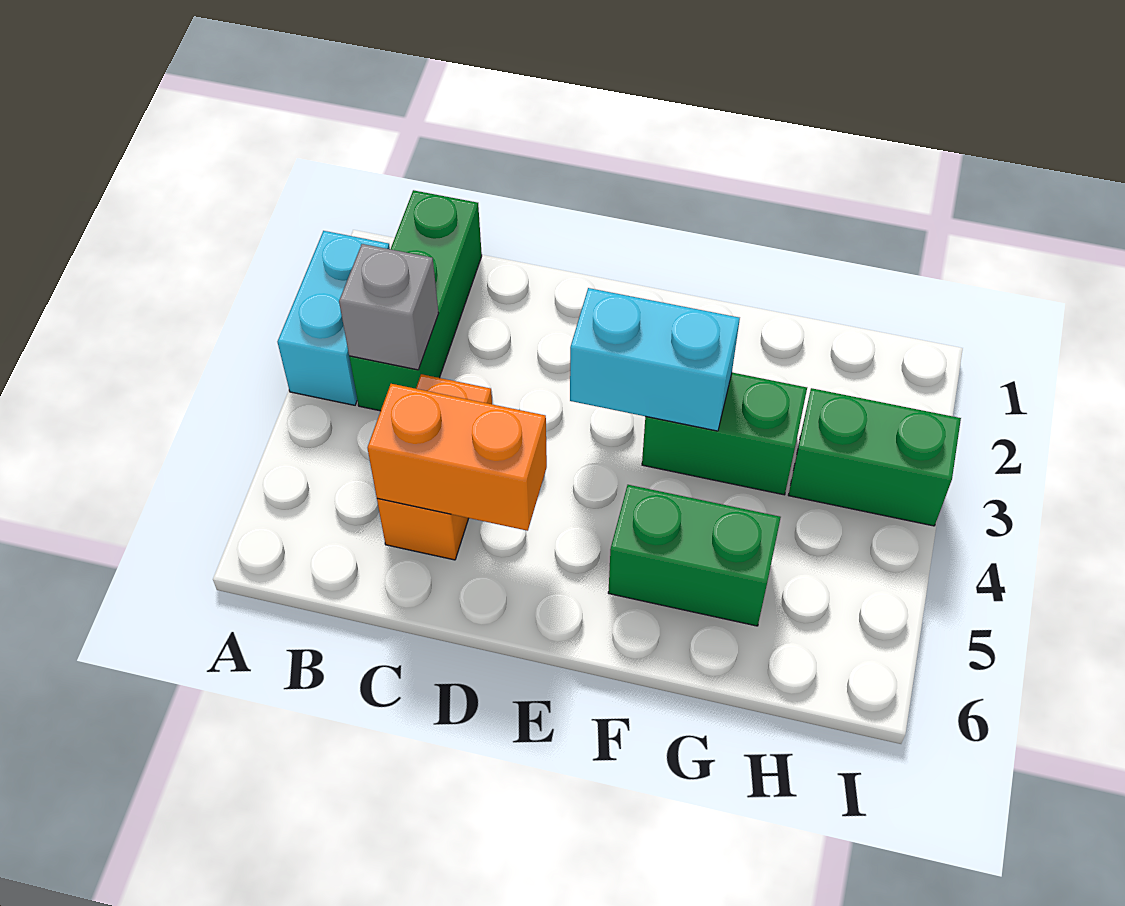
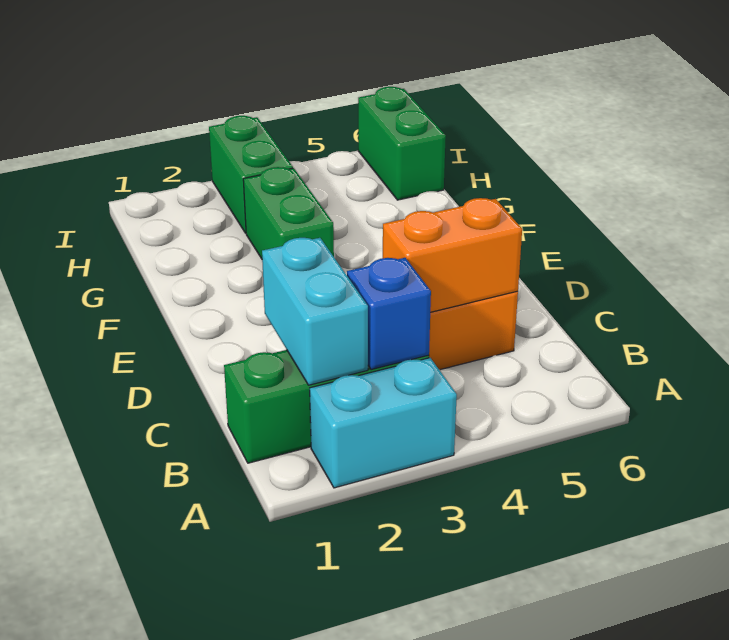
grey brick B3 level 2 -> blue brick B3 level 2
orange brick C5:D5 level 2 -> orange brick C4:C5 level 2
cyan brick E3:F3 level 2 -> cyan brick B2:C2 level 2
green brick F5:G5 level 1 -> green brick H6:I6 level 1

